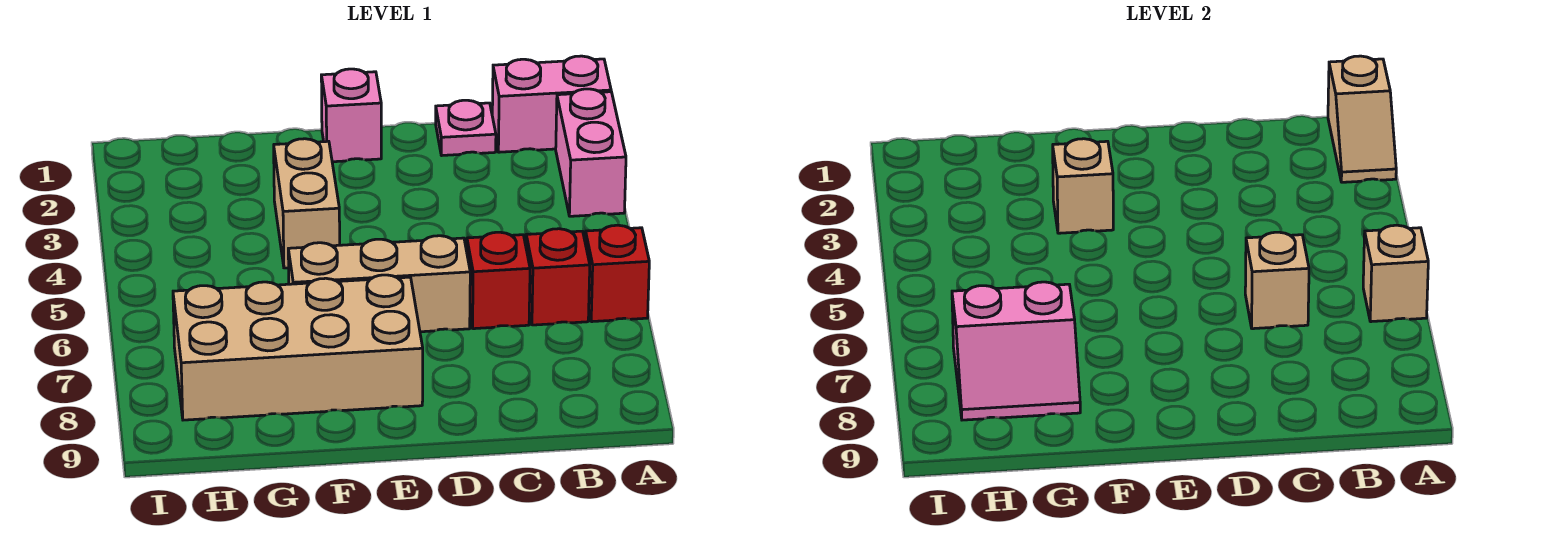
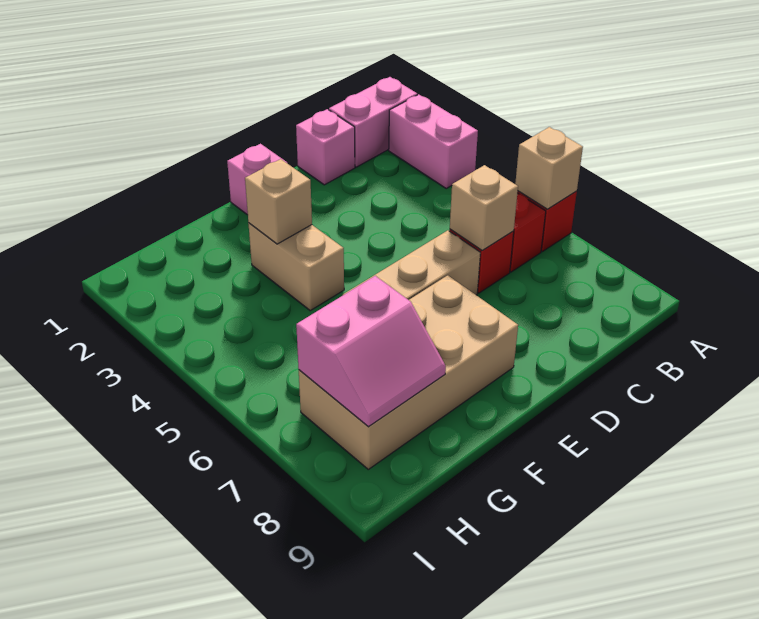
tan slope A1:A2 level 2 top 1 -> none
pink plate C1 level 1 -> pink brick C1 level 1

